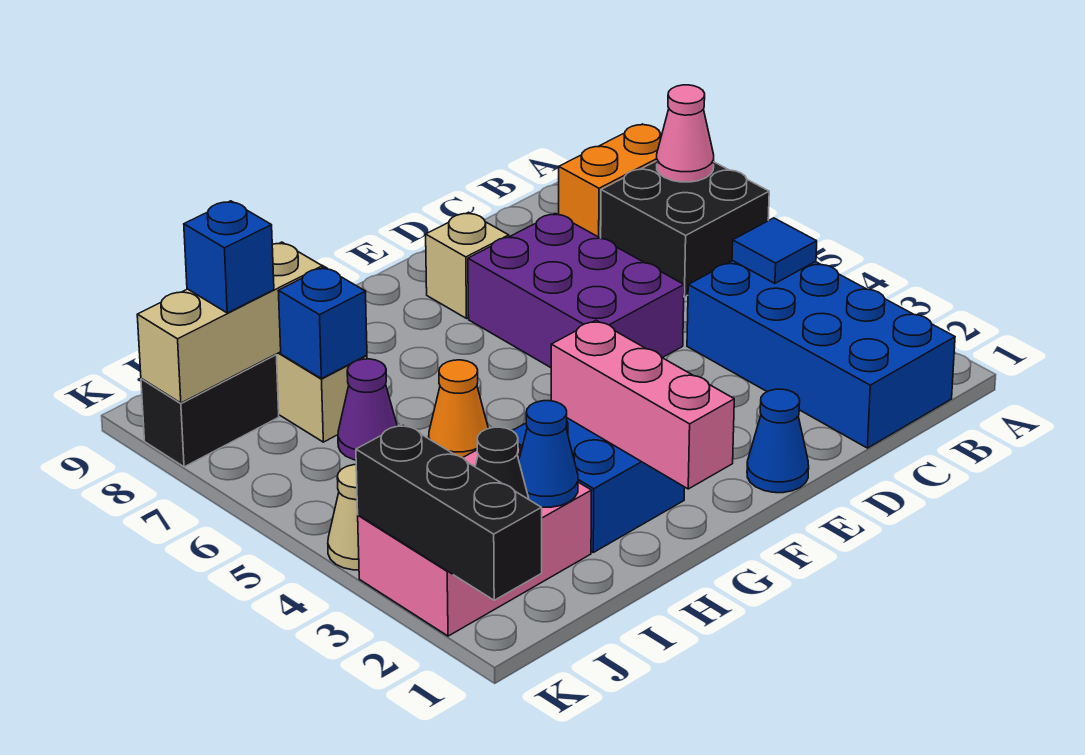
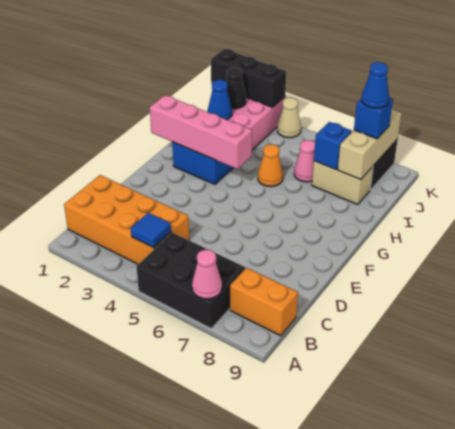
black brick A6:B7 level 1 -> black brick A5:B7 level 1
orange brick A8:B8 level 1 -> orange brick B8:B9 level 1
blue brick B1:C4 level 1 -> orange brick B1:C4 level 1
purple brick D5:E7 level 1 -> none
blue cone E1 level 1 -> blue cone J8 level 4
tan brick E8 level 1 -> none
pink brick G1:G3 level 2 -> pink brick G1:G4 level 2
purple cone I6 level 1 -> pink cone I6 level 1

